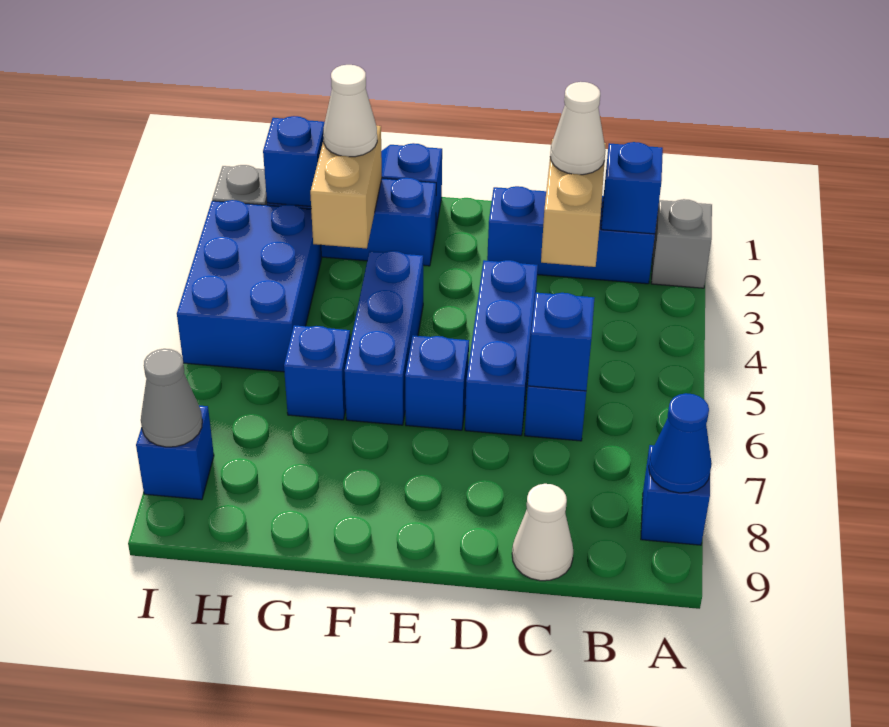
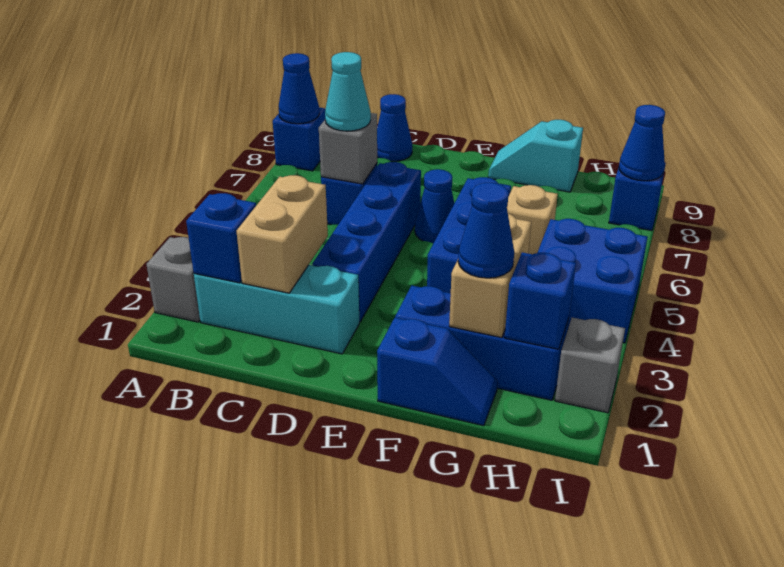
blue brick B2:D2 level 1 -> cyan brick B2:D2 level 1
white cone C2 level 3 -> none
blue brick C6 level 2 -> grey brick C6 level 2
none -> cyan cone C6 level 3
white cone C9 level 1 -> blue cone C9 level 1
blue brick D4:D6 level 1 -> blue brick D3:D6 level 1
blue brick E6 level 1 -> blue cone E6 level 1
none -> cyan slope F9:G9 level 1 top G
white cone G2 level 3 -> blue cone G2 level 3
blue brick G6 level 1 -> tan brick G6 level 1
blue brick H3:I5 level 1 -> blue brick H4:I5 level 1
grey cone I8 level 2 -> blue cone I8 level 2

